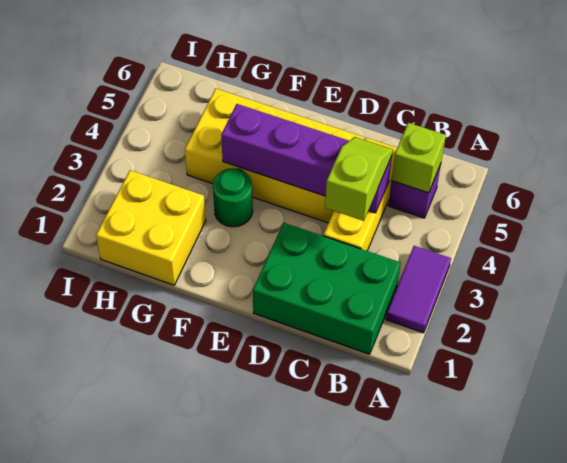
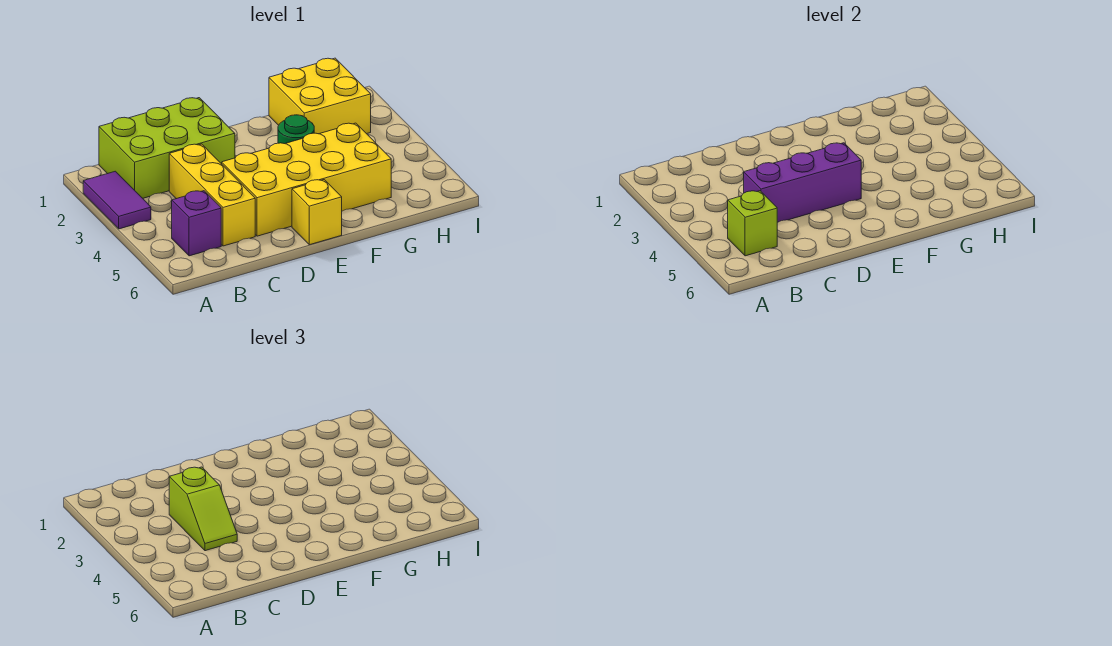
green brick B1:D2 level 1 -> lime brick B1:D2 level 1
purple brick C4:F4 level 2 -> purple brick C4:E4 level 2
none -> yellow brick E6 level 1

